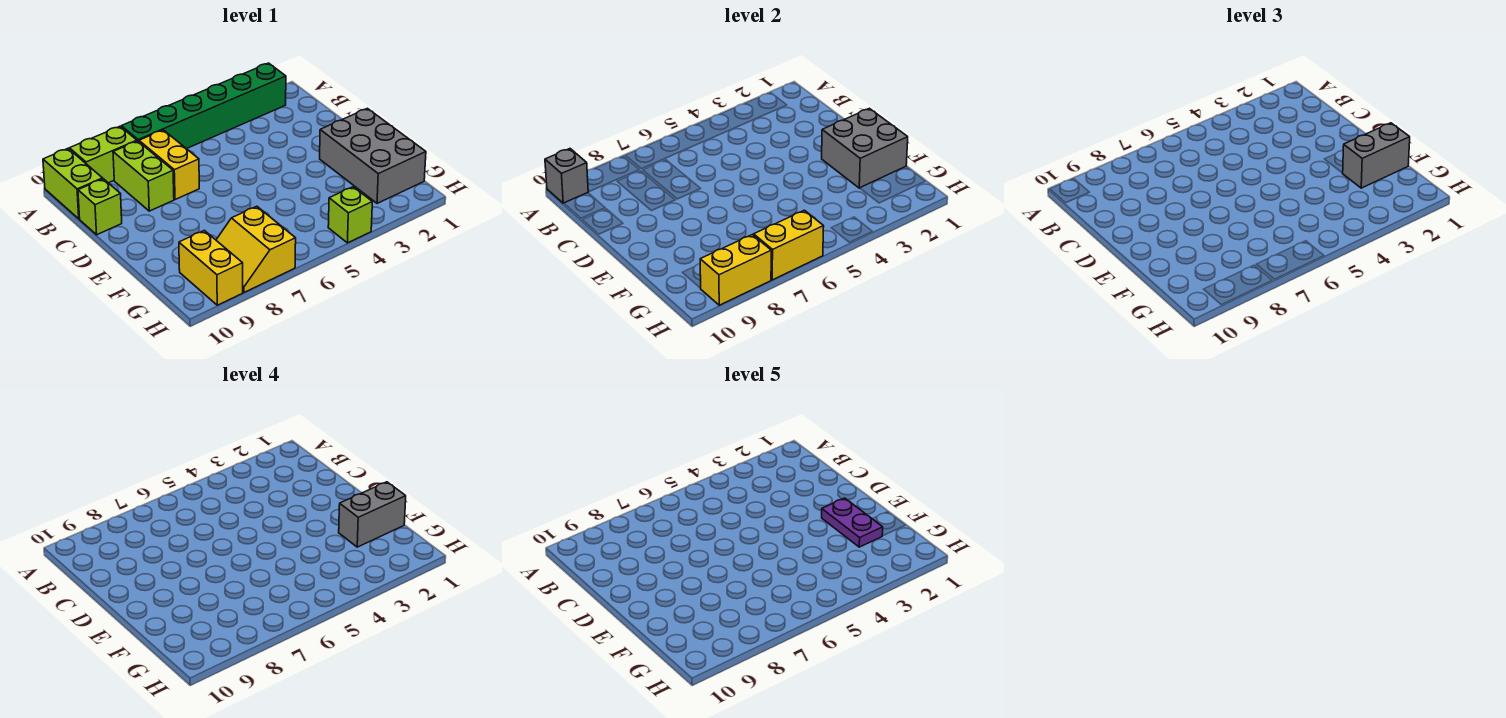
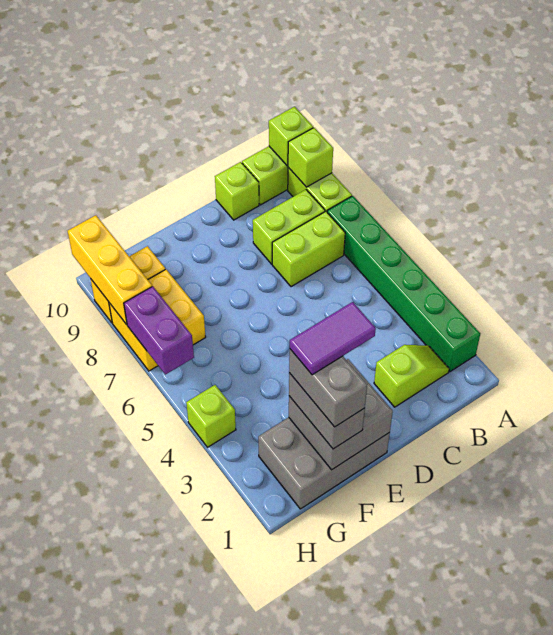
none -> lime brick A9 level 2
grey brick A10 level 2 -> lime brick A10 level 2
none -> lime slope B2:C2 level 1 top C
yellow brick B7:C7 level 1 -> lime brick B7:C7 level 1
purple plate E2:F2 level 5 -> purple tile E2:F2 level 5
yellow slope G7:H8 level 1 top 7 -> yellow brick G7:H8 level 1
yellow brick H6:H7 level 2 -> purple brick H6:H7 level 2
yellow brick H8:H9 level 2 -> yellow brick H8:H10 level 2

